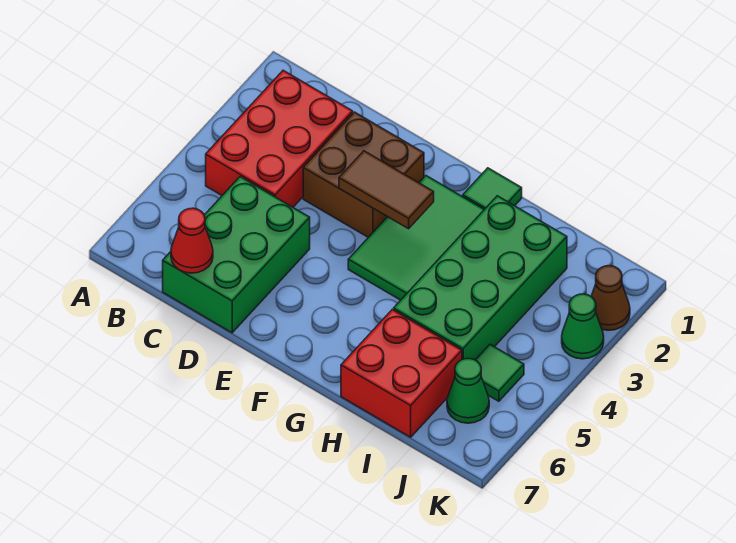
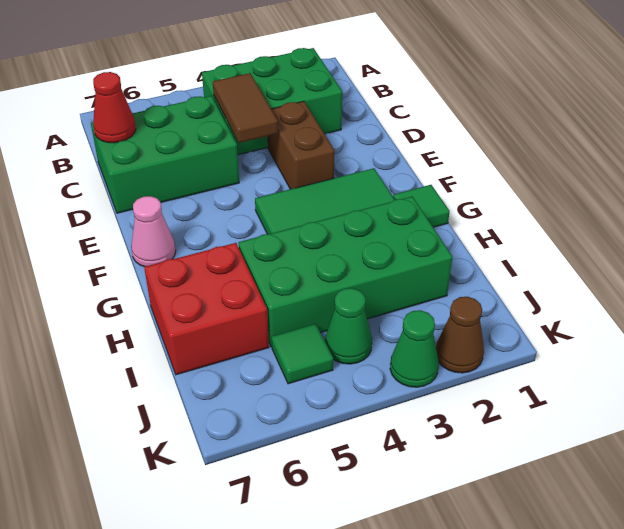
red brick B2:C4 level 1 -> green brick B2:C4 level 1
brown brick D2:E3 level 1 -> brown brick D3:E3 level 1
brown tile E3:F3 level 2 -> brown tile C4:D4 level 2
none -> pink cone F7 level 1
green cone J6 level 1 -> green cone J4 level 1

